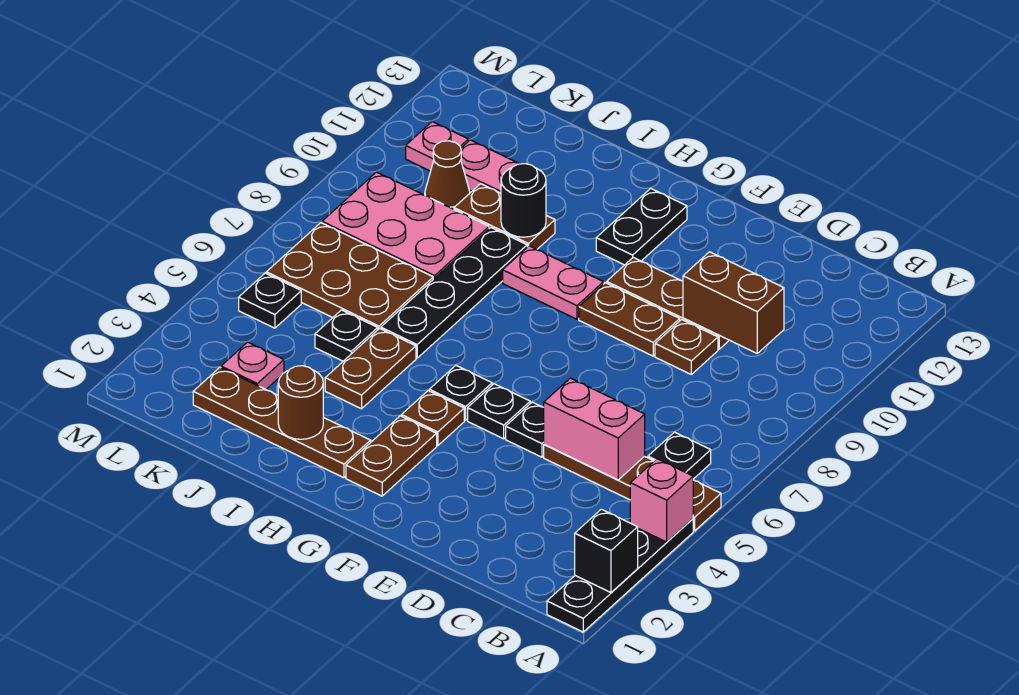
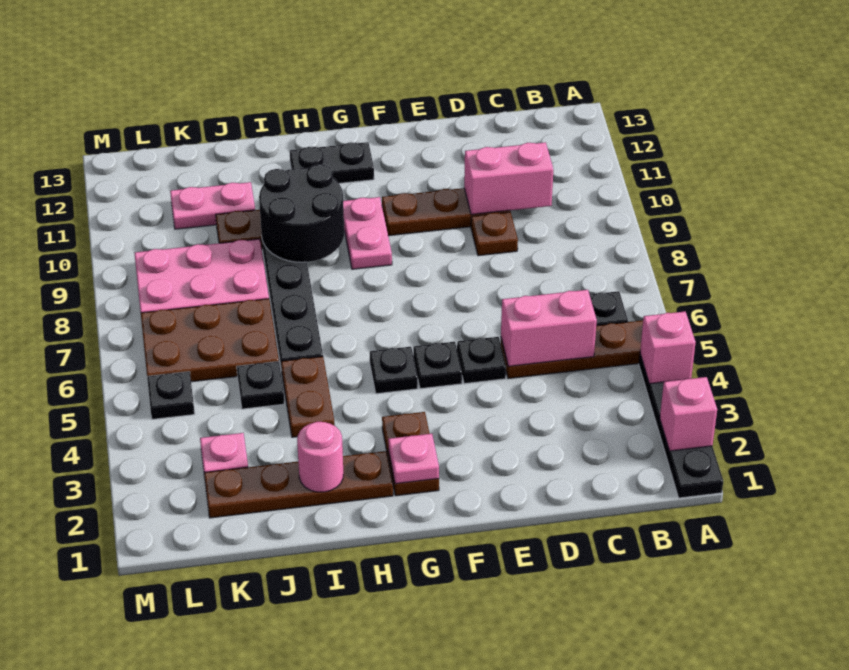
black brick A2 level 2 -> pink brick A2 level 2
brown brick C10:D10 level 2 -> pink brick C10:D10 level 2
brown plate E9:F9 level 1 -> none
brown plate G4 level 1 -> none
pink plate G9:H9 level 1 -> pink plate G9:G10 level 1
black plate G11:G12 level 1 -> black plate G12:H12 level 1
brown round brick I2 level 2 -> pink round brick I2 level 2
black round brick I10 level 2 -> black round brick H9:I10 level 2
brown cone K10 level 1 -> none
pink plate L11 level 1 -> pink plate G2 level 2

